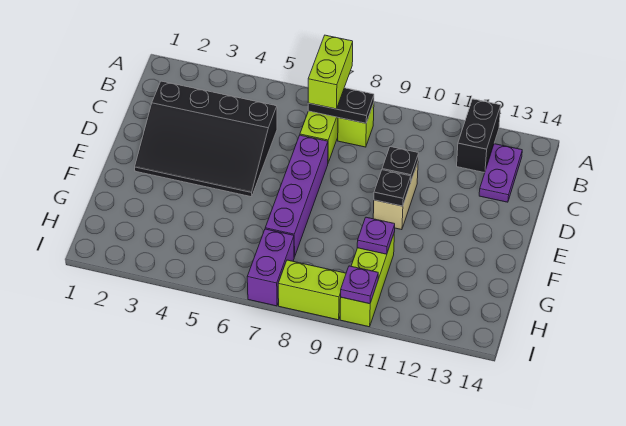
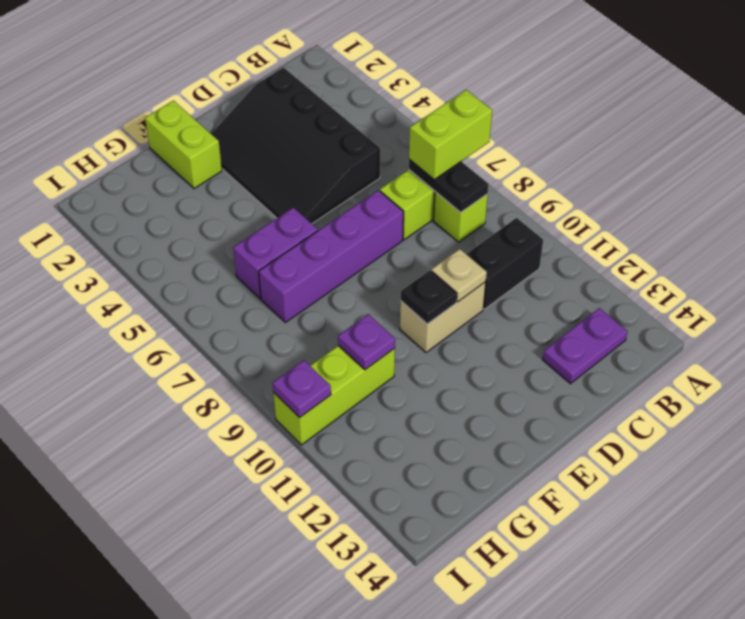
black brick A12:B12 level 1 -> black brick B10:C10 level 1
black plate D10 level 2 -> tan plate D10 level 2
purple brick H7:I7 level 1 -> purple brick F6:G6 level 1
lime brick I8:I9 level 1 -> lime brick F1:F2 level 1

